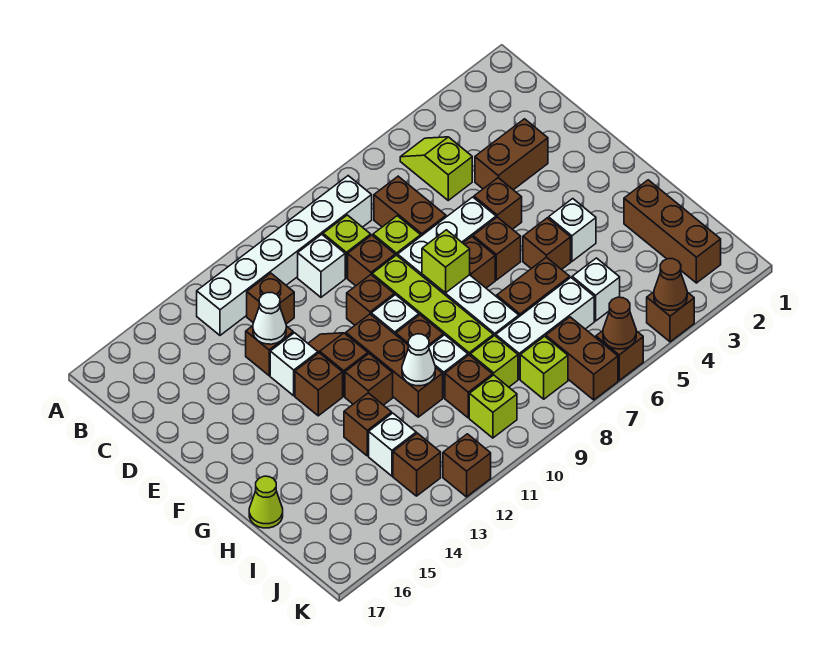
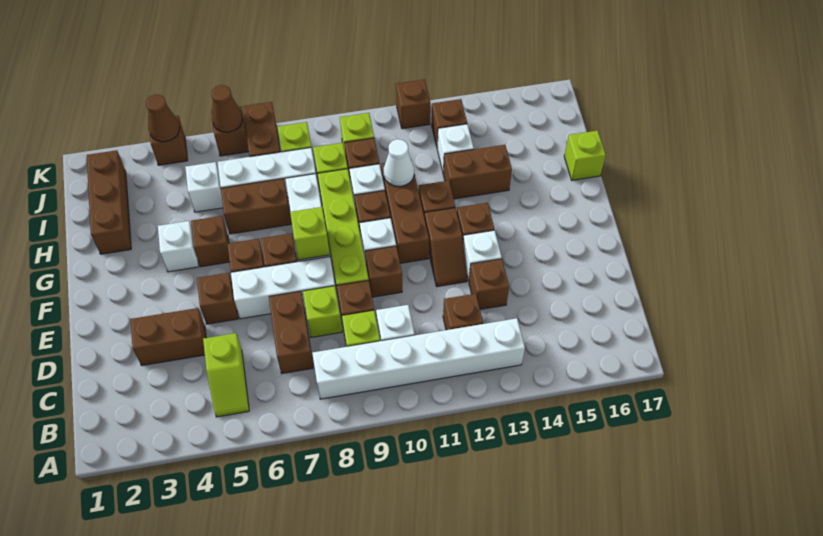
white cone D13 level 2 -> none
brown brick H13 level 1 -> brown brick H13:H14 level 1
lime cone H17 level 1 -> lime brick H17 level 1

